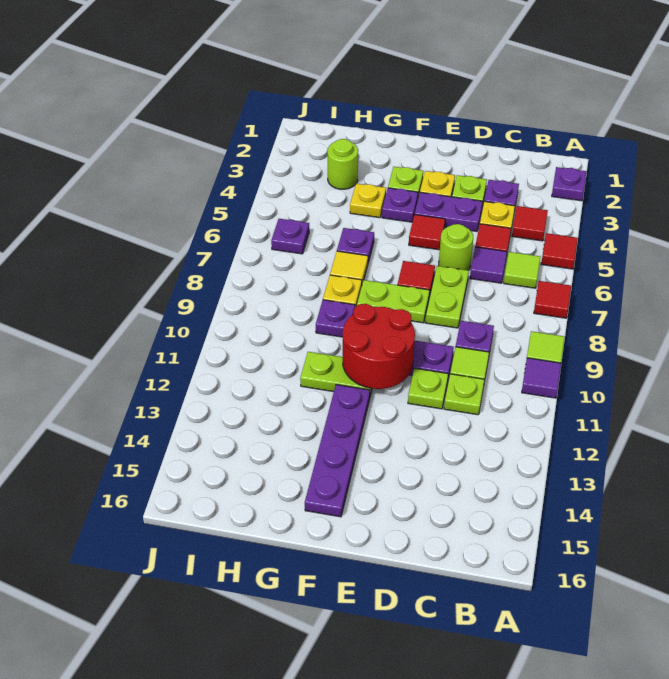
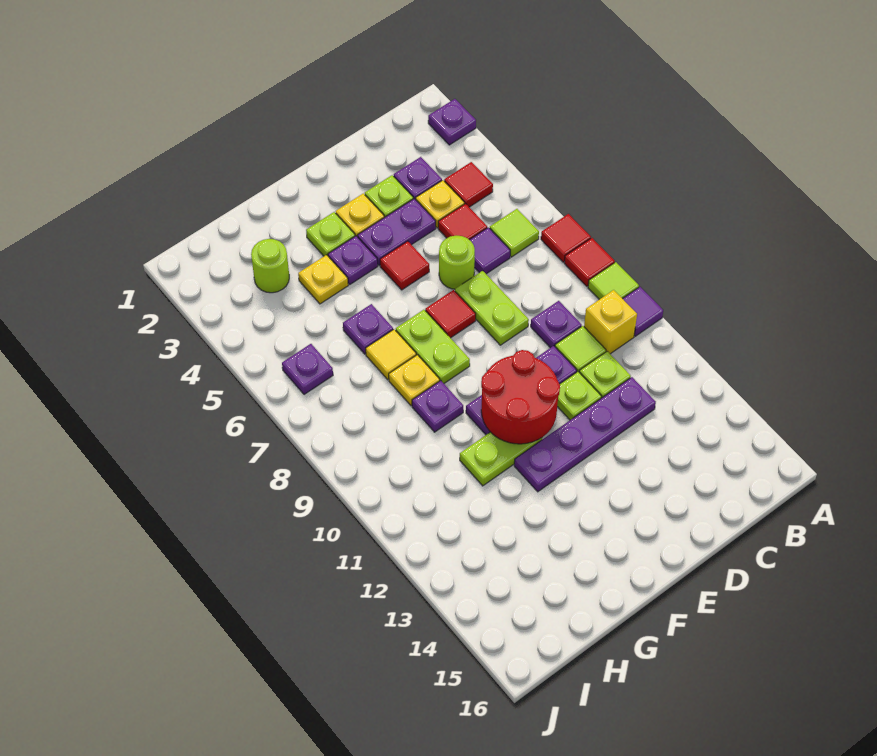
red tile A5 level 1 -> red tile A8 level 1
none -> yellow brick B10 level 1
lime plate E8:F8 level 1 -> lime plate F7:F8 level 1
purple plate F12:F15 level 1 -> purple plate C12:F12 level 1

